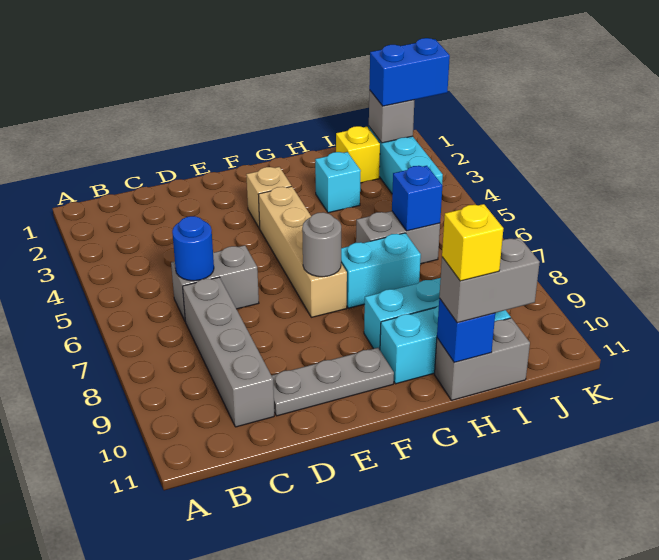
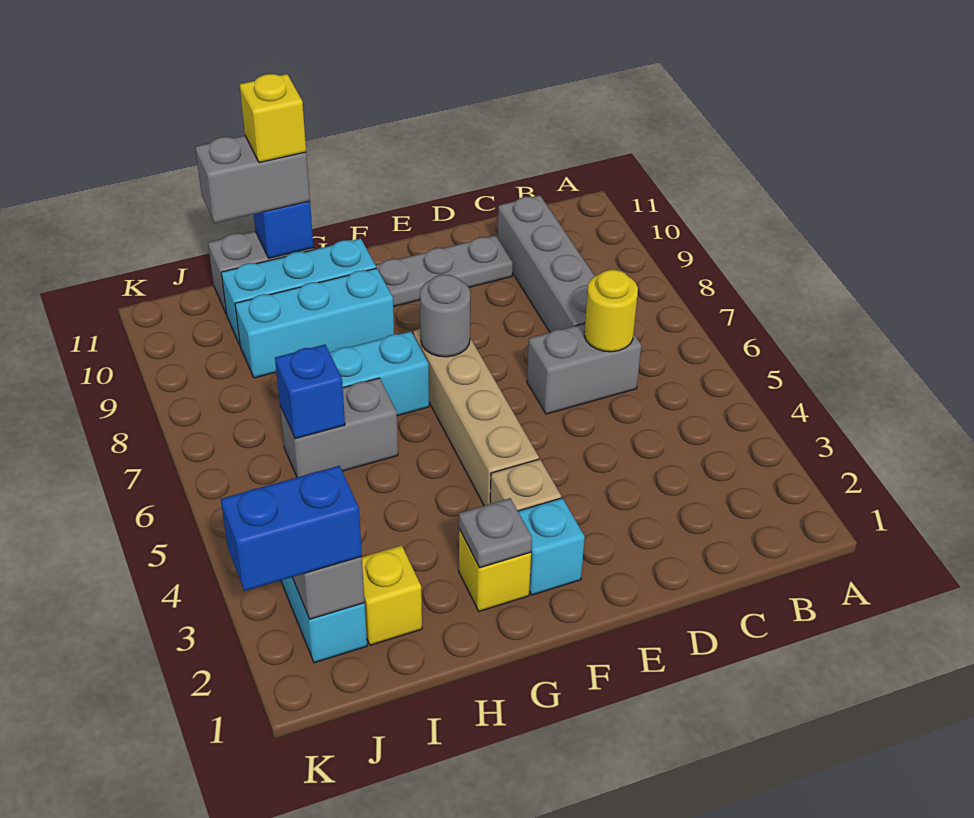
blue round brick C6 level 2 -> yellow round brick C6 level 2
none -> yellow brick G2 level 1
none -> grey plate G2 level 2
cyan brick H3 level 1 -> cyan brick F2 level 1

